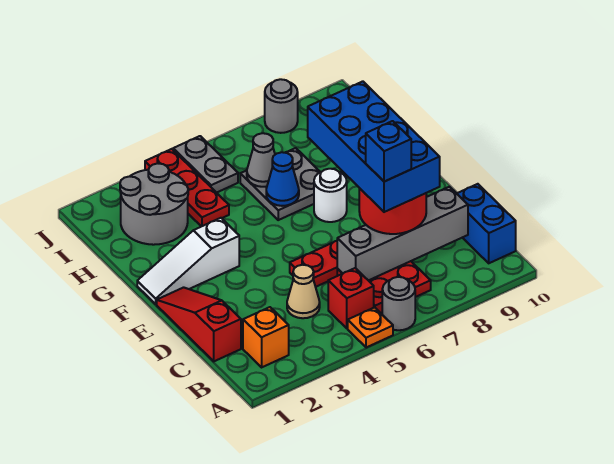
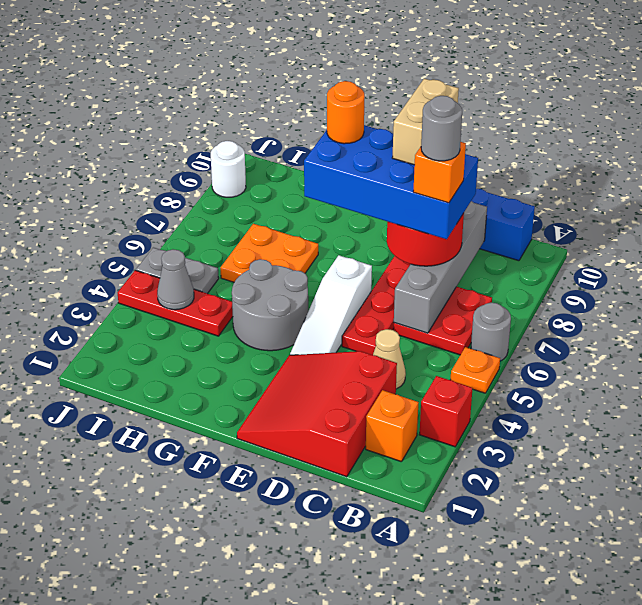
red brick B5 level 1 -> red brick A3 level 1
red slope C1:E1 level 1 top C -> red slope C1:E3 level 1 top C
blue brick C7 level 5 -> orange brick C7 level 5
none -> tan brick D8:D9 level 5
white slope F1:F3 level 1 top 3 -> white slope E4:E6 level 1 top 6
white round brick F7 level 1 -> white round brick J9 level 1
none -> orange round brick F8 level 5
grey plate G6:H7 level 1 -> orange plate G6:H7 level 1
blue cone G6 level 2 -> none
grey round brick H2:I3 level 1 -> grey round brick F4:G5 level 1
grey cone H6 level 2 -> grey cone I4 level 2
grey round brick J8 level 1 -> grey round brick C7 level 6

